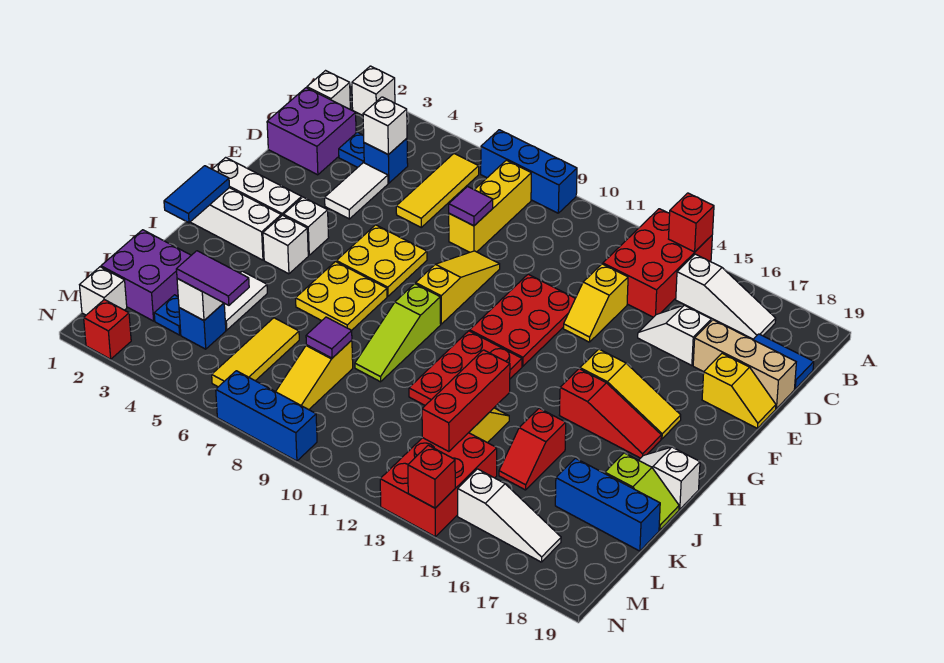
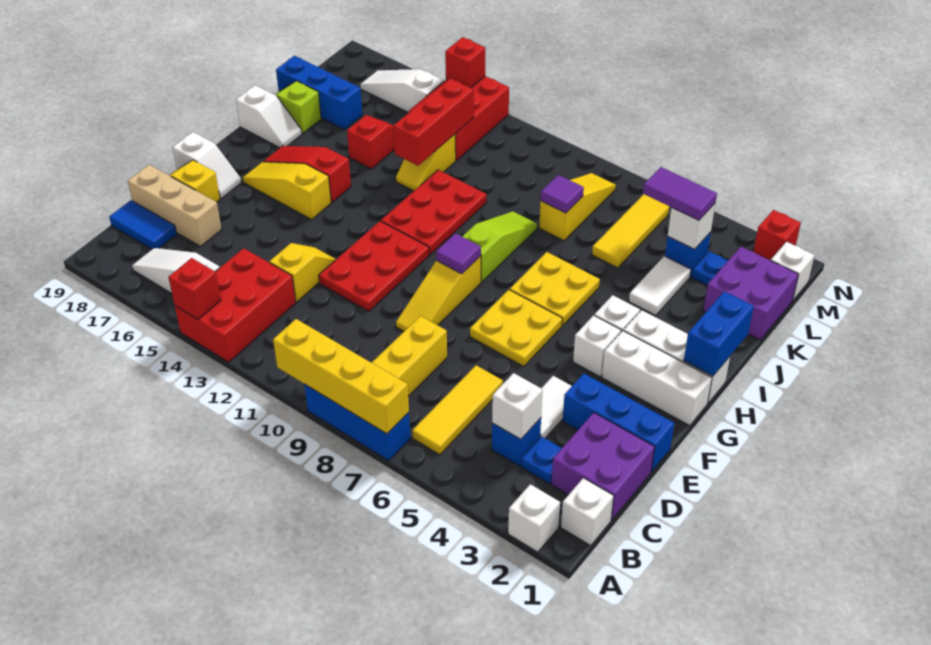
none -> yellow brick A7:A10 level 2
purple tile D8 level 2 -> purple tile G9 level 2
white slope D15:D16 level 1 top 16 -> white slope F18:F19 level 1 top 19
blue tile H1:I1 level 2 -> blue brick H1:I1 level 2
blue brick N7:N9 level 1 -> blue brick E1:E3 level 1

